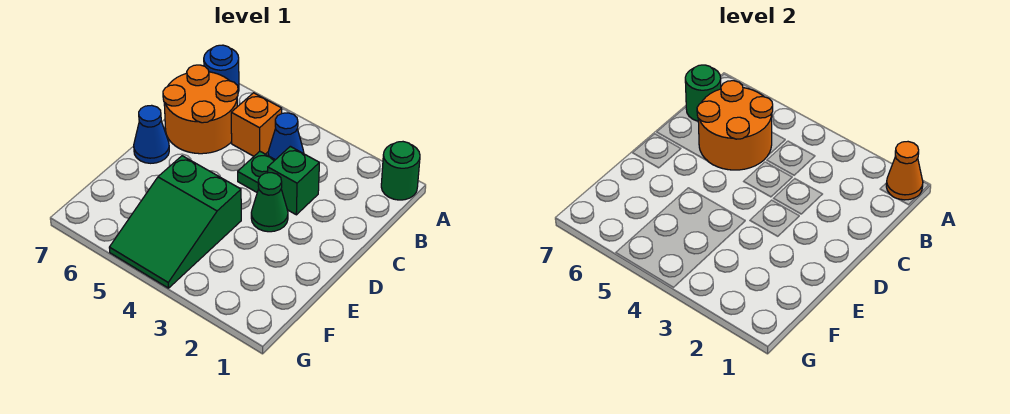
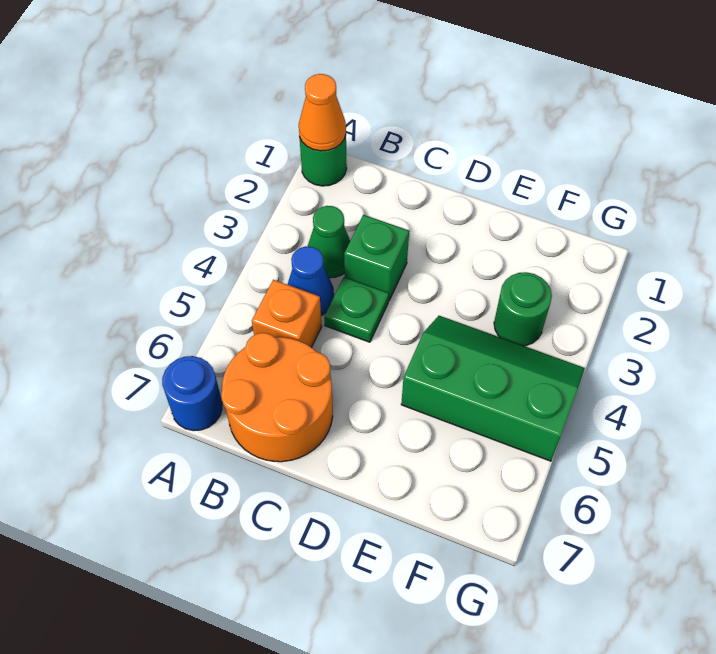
orange round brick B5:C6 level 2 -> none
green round brick B7 level 2 -> green round brick F3 level 1
green cone D3 level 1 -> green cone B3 level 1
blue cone D7 level 1 -> none
green slope E4:G5 level 1 top E -> green slope E4:G5 level 1 top 5

